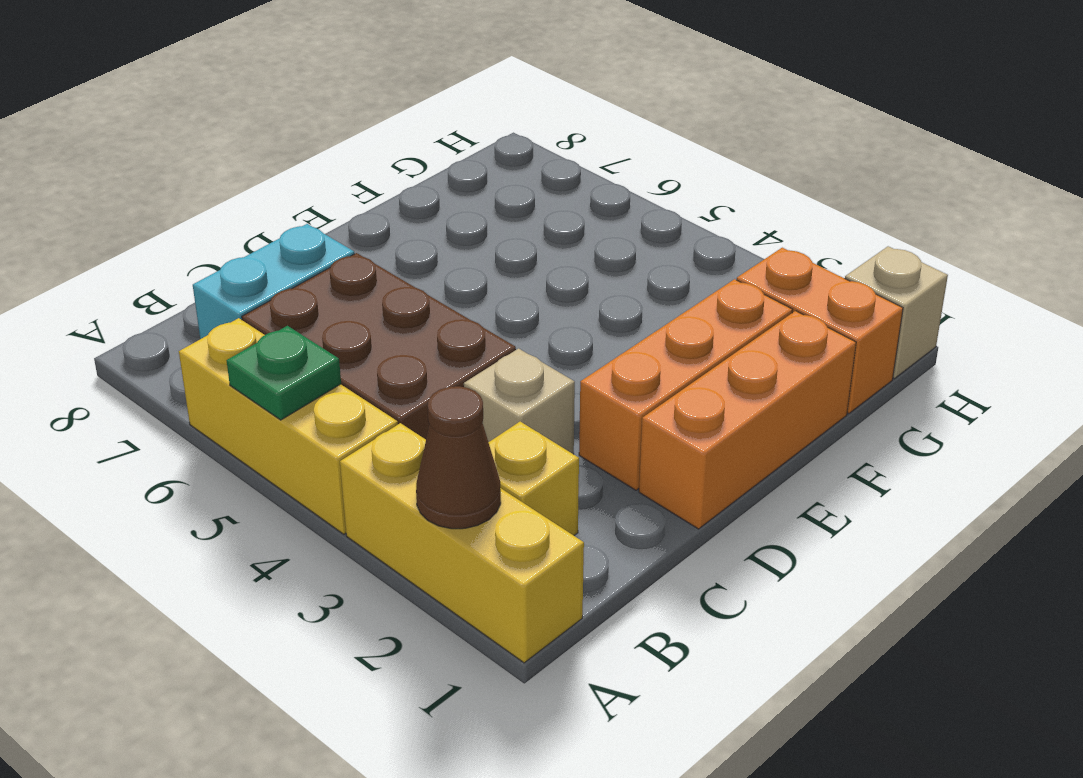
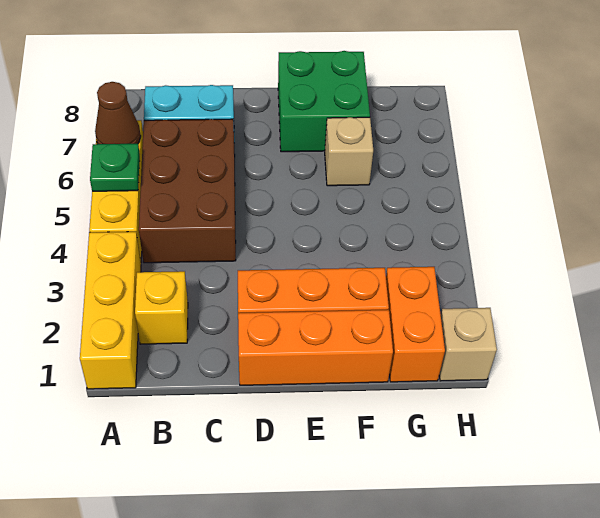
brown cone A2 level 2 -> brown cone A6 level 2
tan brick C3 level 1 -> tan brick F6 level 1
none -> green brick E7:F8 level 1

